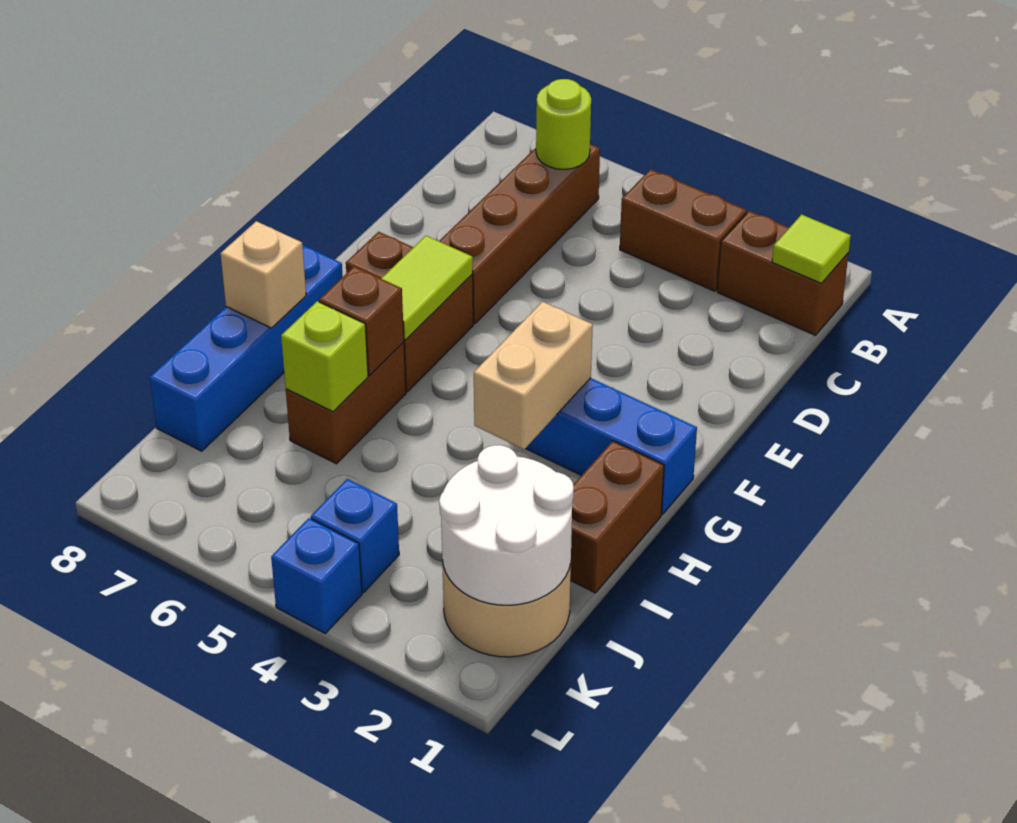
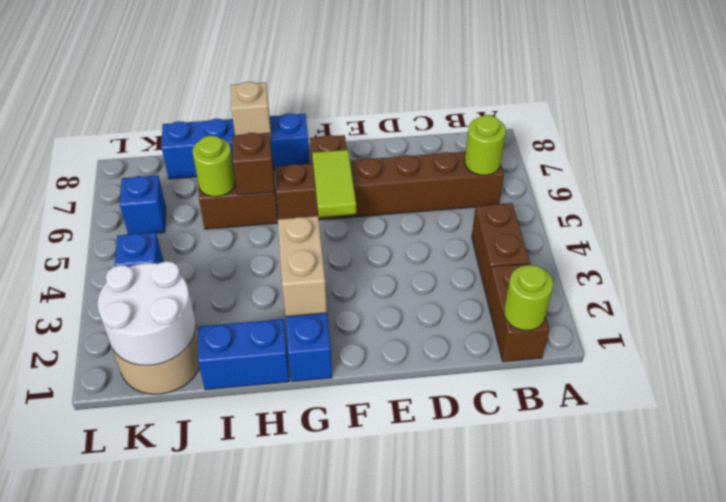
lime tile B1 level 2 -> lime round brick B1 level 2
lime tile F6:G6 level 2 -> lime tile F5:F6 level 2
tan brick G3:H3 level 2 -> tan brick G2:G3 level 2
brown brick H1:I1 level 1 -> blue brick H1:I1 level 1
lime brick I6 level 2 -> lime round brick I6 level 2
blue brick L4 level 1 -> blue brick K6 level 1

